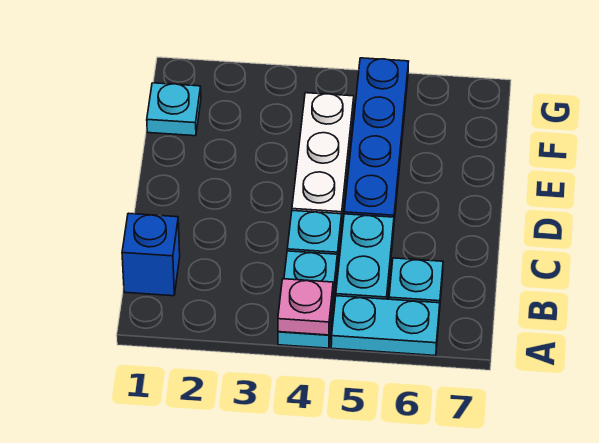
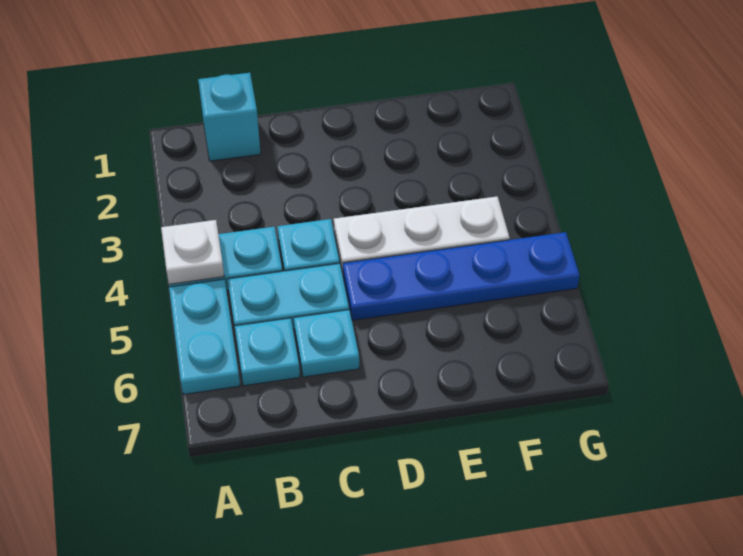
pink plate A4 level 2 -> white plate A4 level 2
blue brick B1 level 1 -> cyan brick B1 level 1
cyan plate F1 level 1 -> cyan plate C6 level 1

